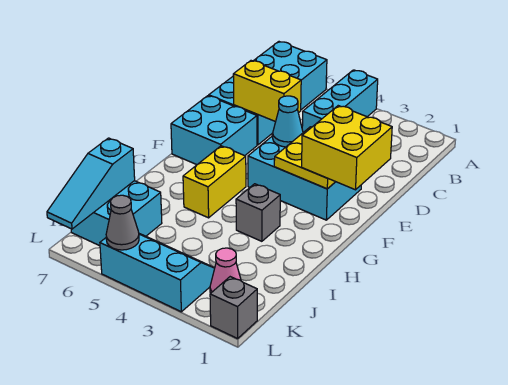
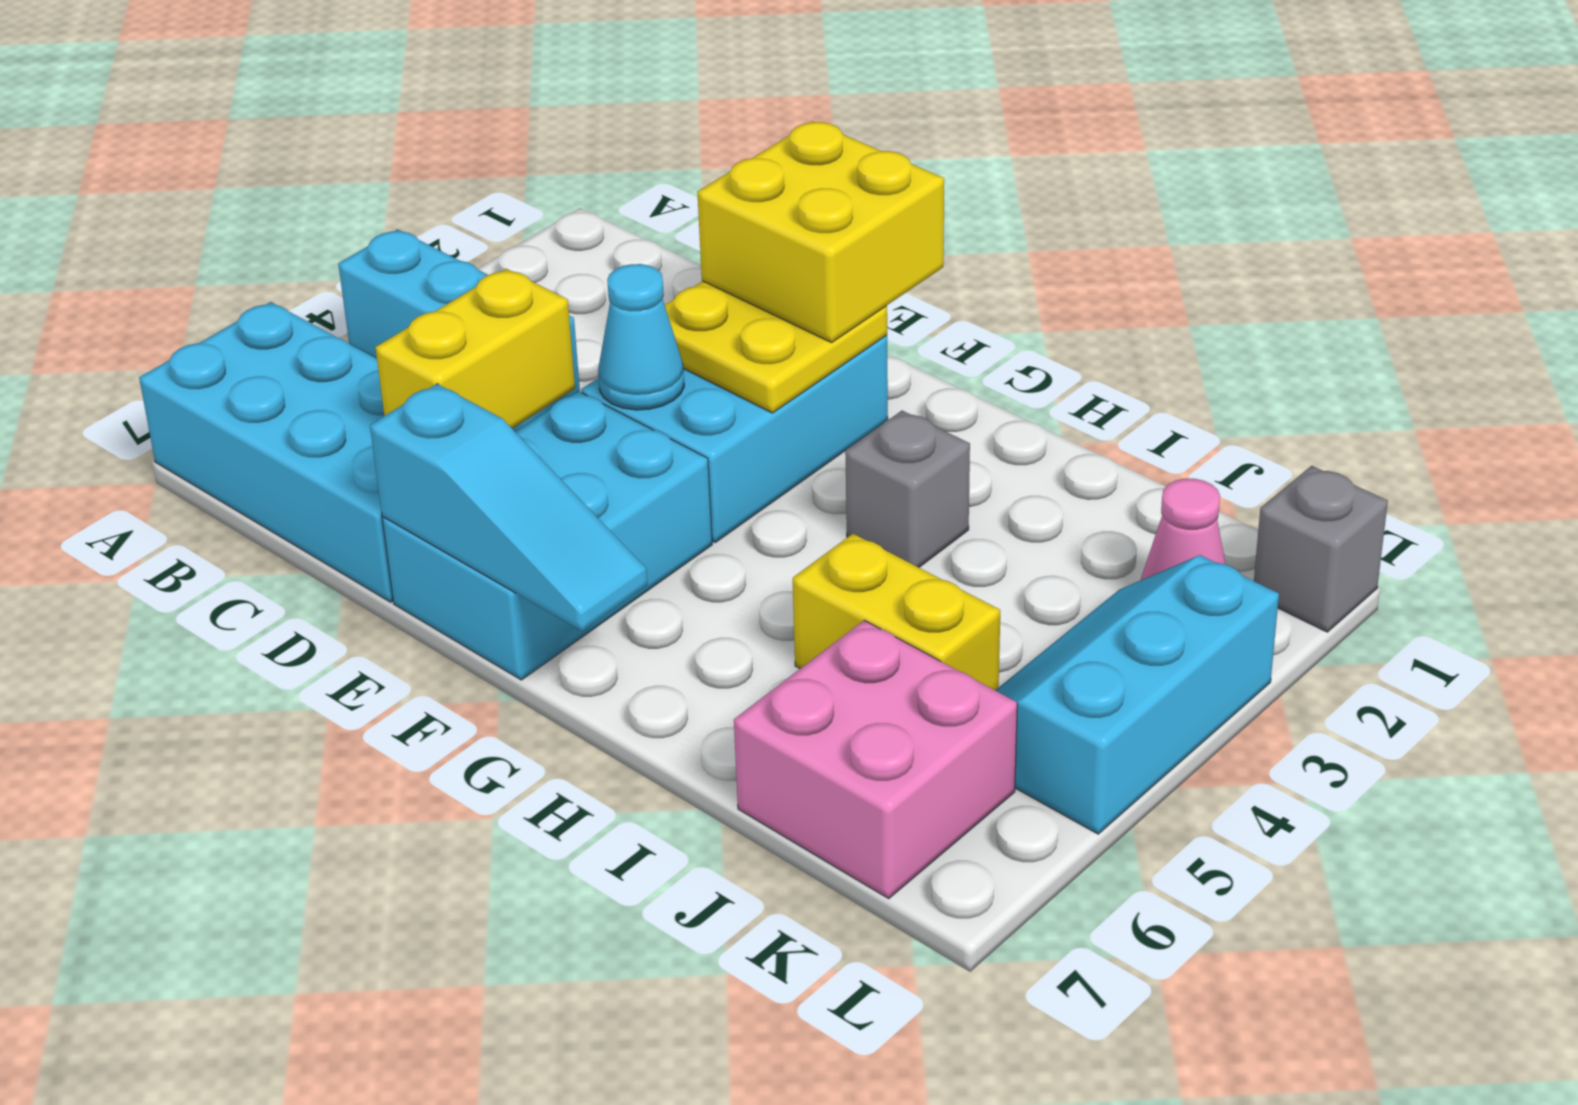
cyan brick E6:F7 level 1 -> cyan brick E5:F7 level 1
yellow brick G5:H5 level 1 -> yellow brick I5:J5 level 1
cyan brick J6:K7 level 1 -> pink brick J6:K7 level 1
cyan slope J7:L7 level 2 top J -> cyan slope E7:G7 level 2 top E
grey cone L5 level 2 -> none

